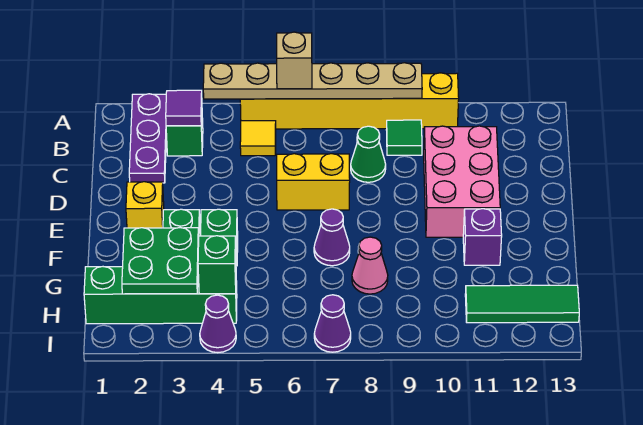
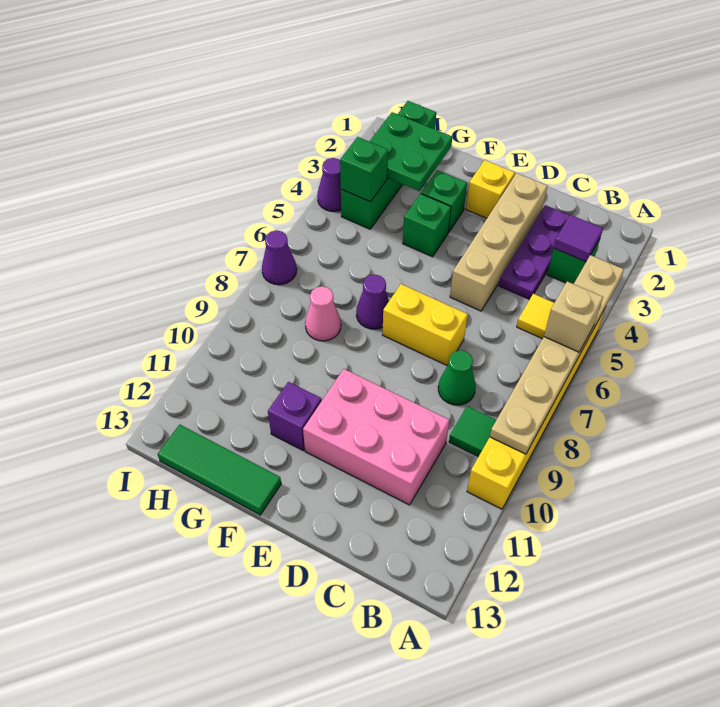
purple plate A2:C2 level 1 -> purple plate C2:C4 level 1
none -> tan brick D2:D5 level 1
yellow brick D6:D7 level 1 -> yellow brick D7:E7 level 1
green tile H11:H13 level 1 -> green tile F13:H13 level 1

